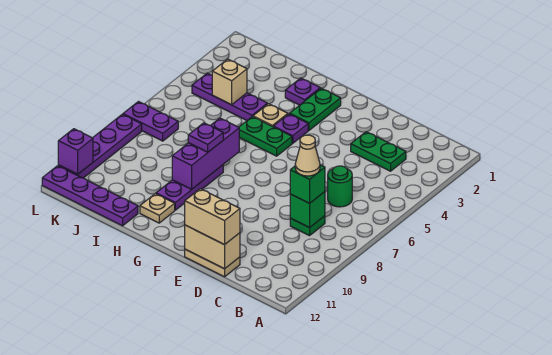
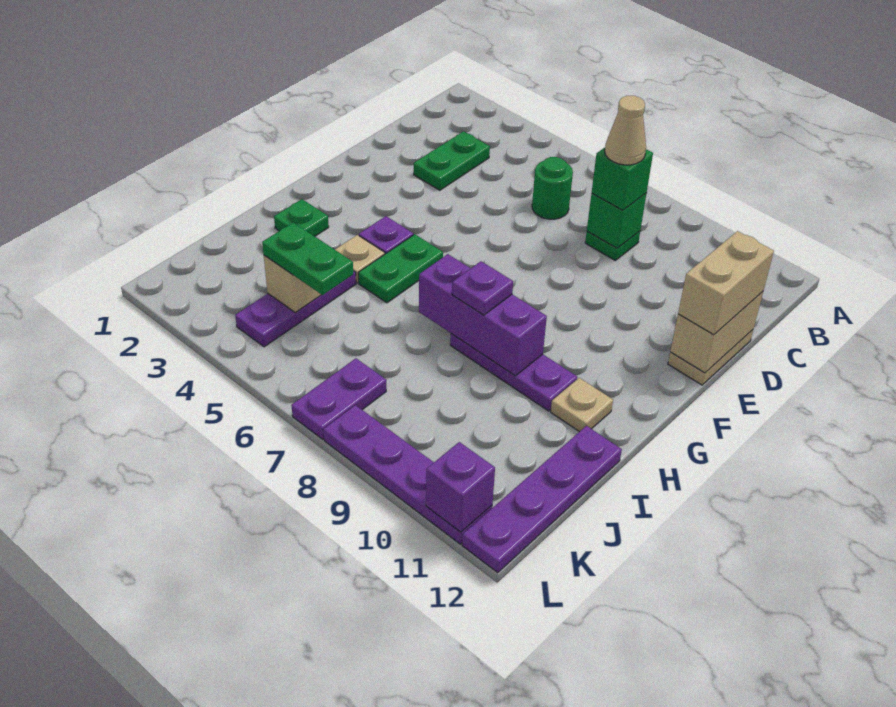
green plate G2:G3 level 1 -> green plate J4:J5 level 3
purple plate H2 level 1 -> green plate H2 level 1

